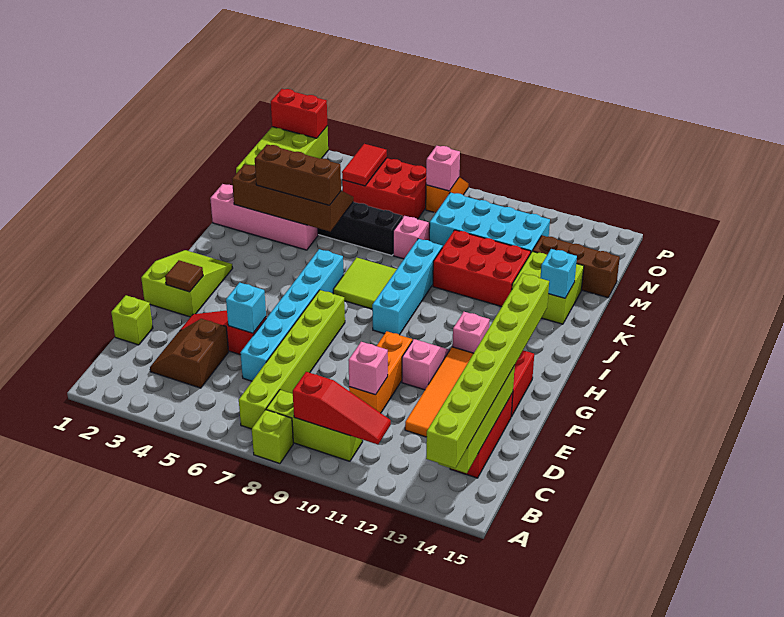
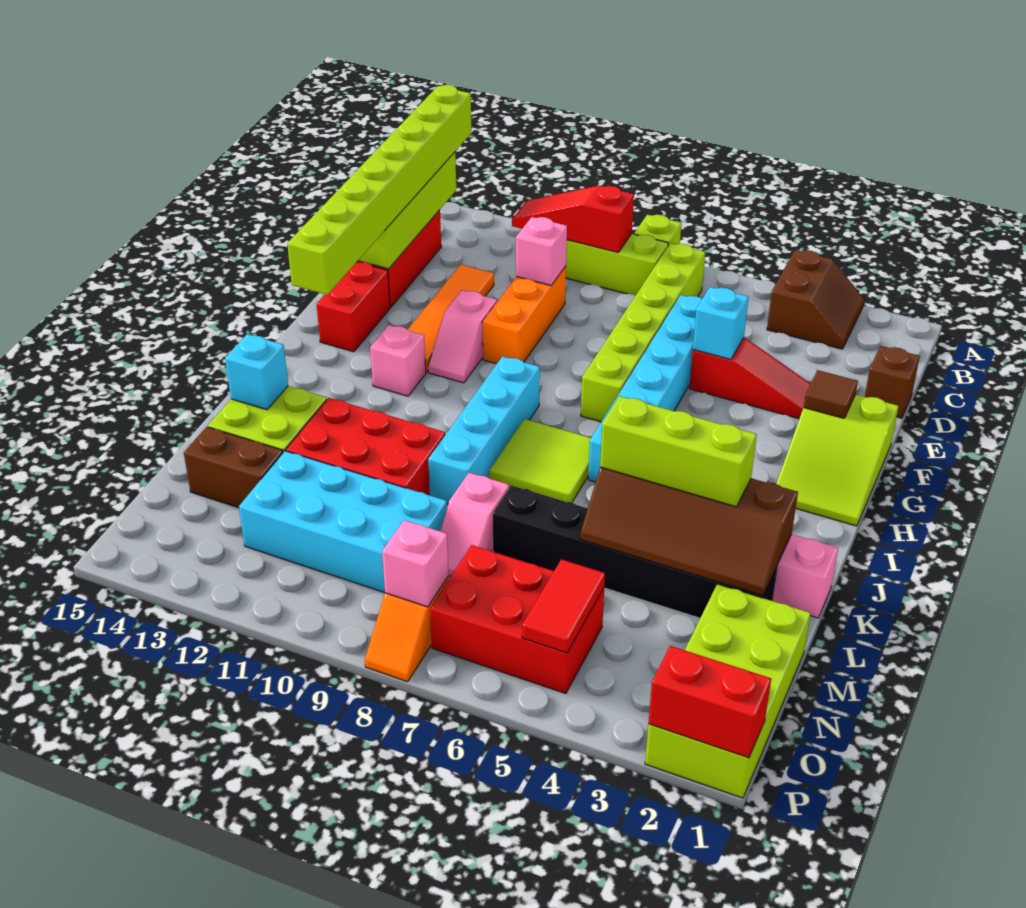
brown slope C3:D4 level 1 top 4 -> brown slope A3:B4 level 1 top 4
lime brick D1 level 1 -> brown brick D1 level 1
brown brick K3:K5 level 3 -> lime brick K3:K5 level 3
brown brick M13:M15 level 1 -> brown brick M13:M14 level 1

